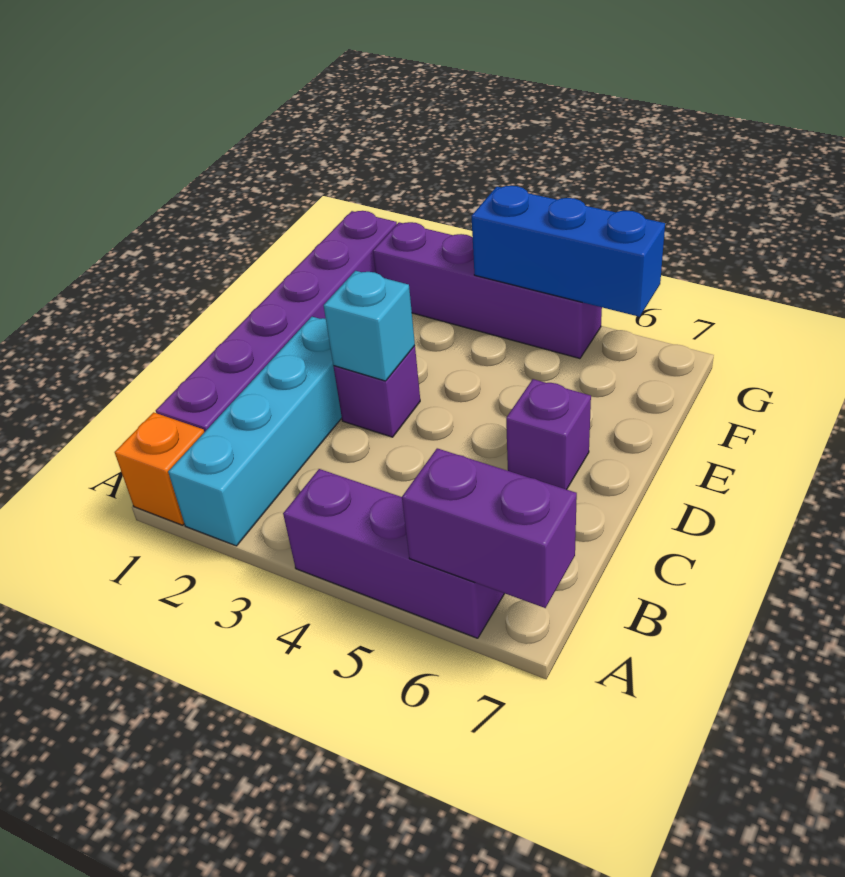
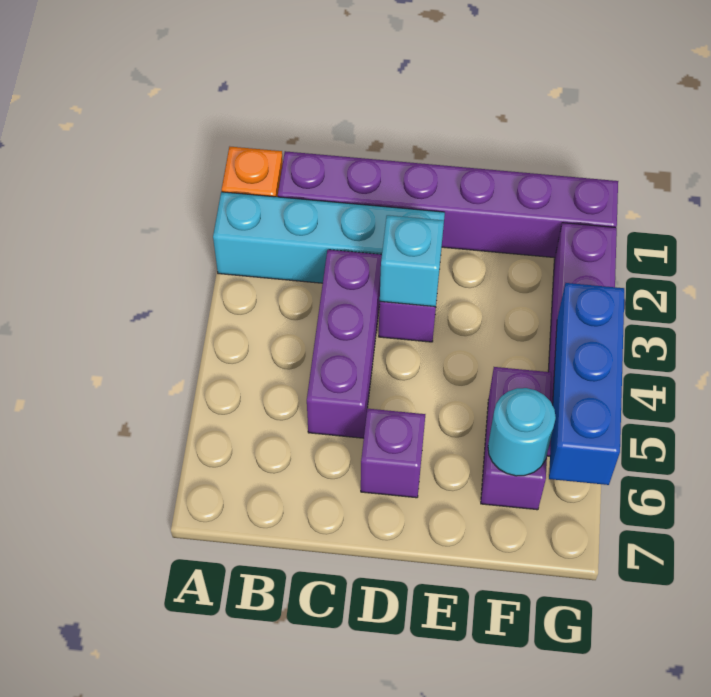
purple brick A4:A6 level 1 -> purple brick C3:C5 level 1
purple brick A6:A7 level 2 -> purple brick F5:F6 level 1
none -> cyan round brick F6 level 2

